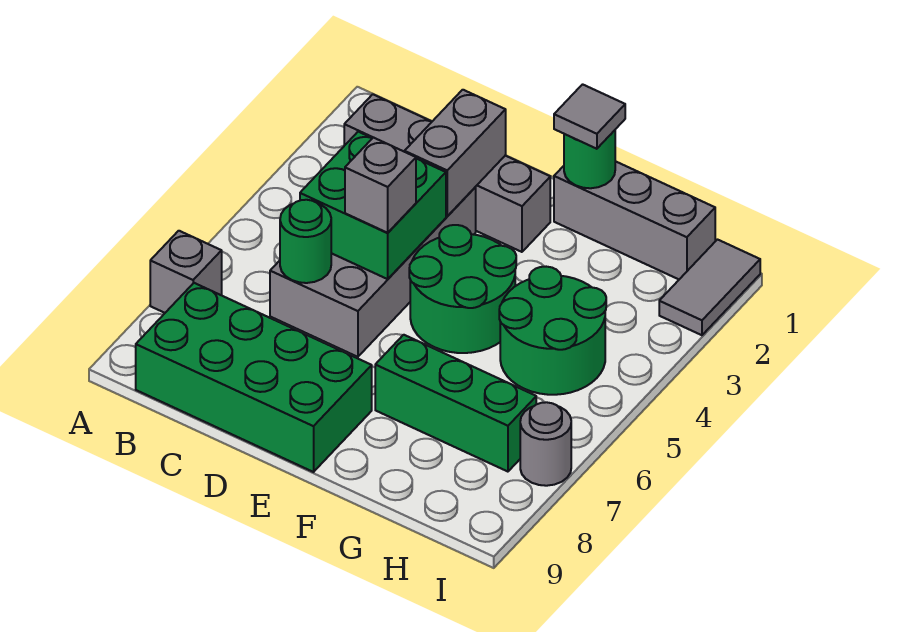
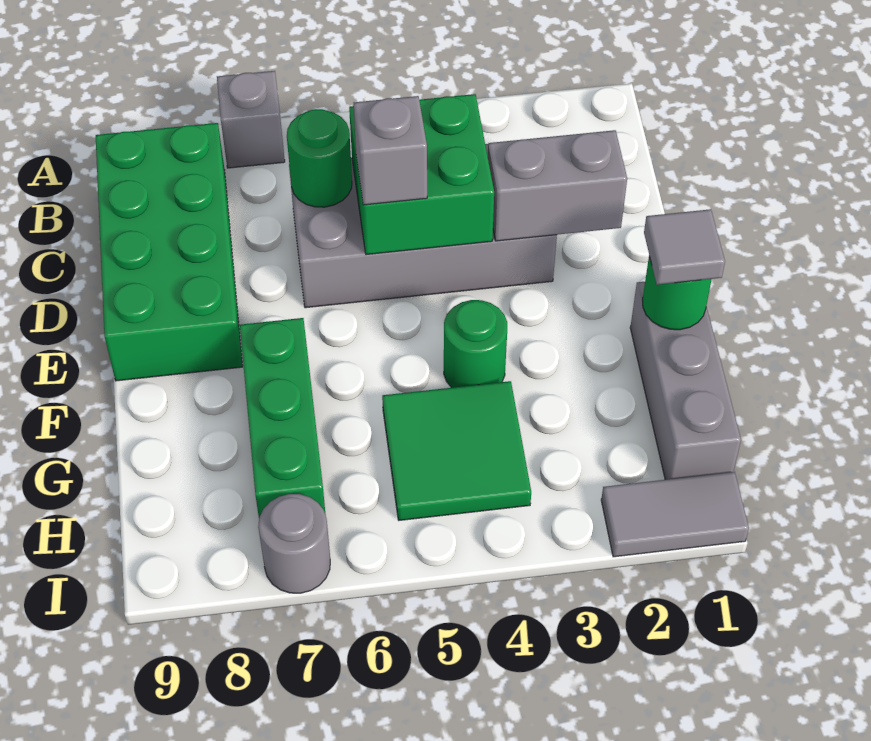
grey brick B2:E2 level 1 -> none
green round brick E4:F5 level 1 -> green round brick F4 level 1
green round brick G4:H5 level 1 -> green tile G4:H5 level 1

